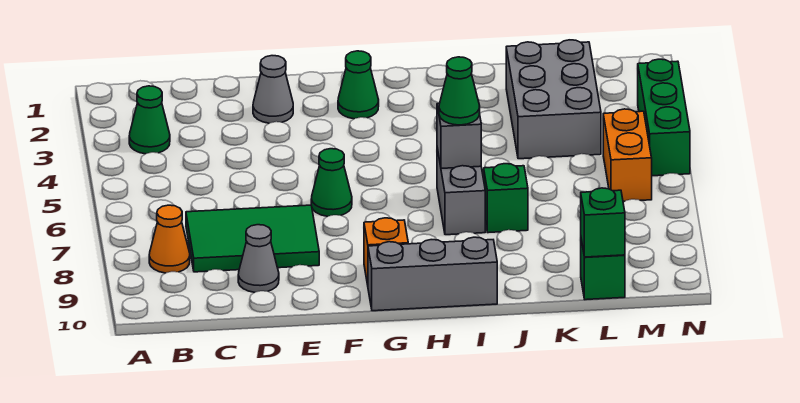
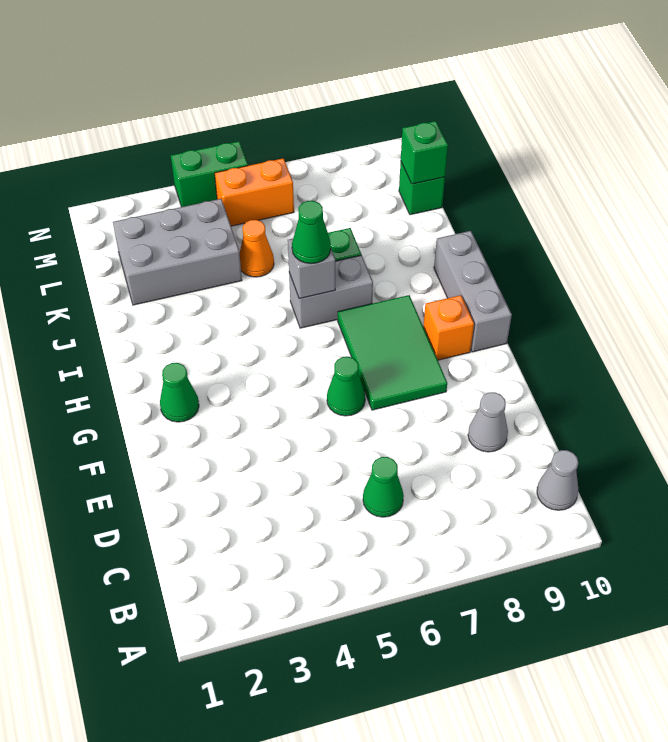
green cone B3 level 1 -> green cone C6 level 1
orange cone B8 level 1 -> orange cone K5 level 1
green tile C7:E8 level 1 -> green tile F7:H8 level 1
grey cone E2 level 1 -> grey cone B10 level 1
green brick N3:N5 level 1 -> green brick N4:N5 level 1

